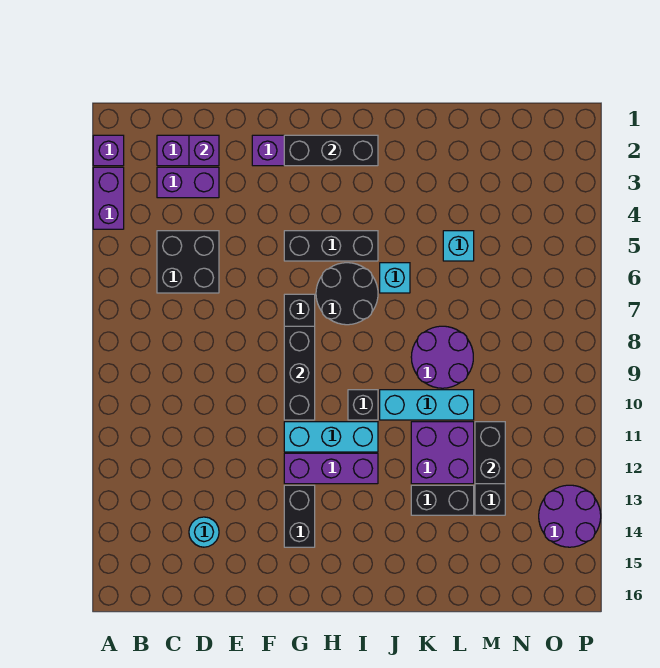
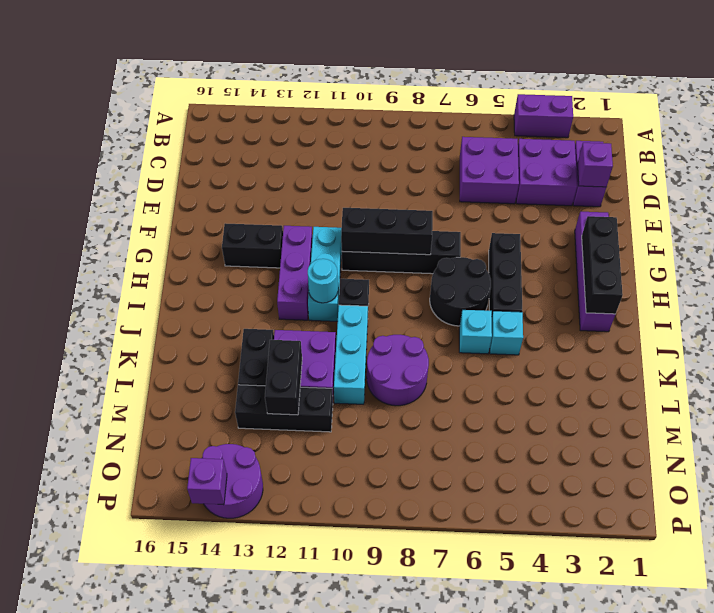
purple brick A2 level 1 -> purple brick P14 level 2
purple brick C3:D3 level 1 -> purple brick C3:D4 level 1
black brick C5:D6 level 1 -> purple brick C5:D6 level 1
cyan round brick D14 level 1 -> cyan round brick I11 level 2
cyan brick L5 level 1 -> cyan brick J5 level 1
black brick M11:M12 level 2 -> black brick L12:M12 level 2

